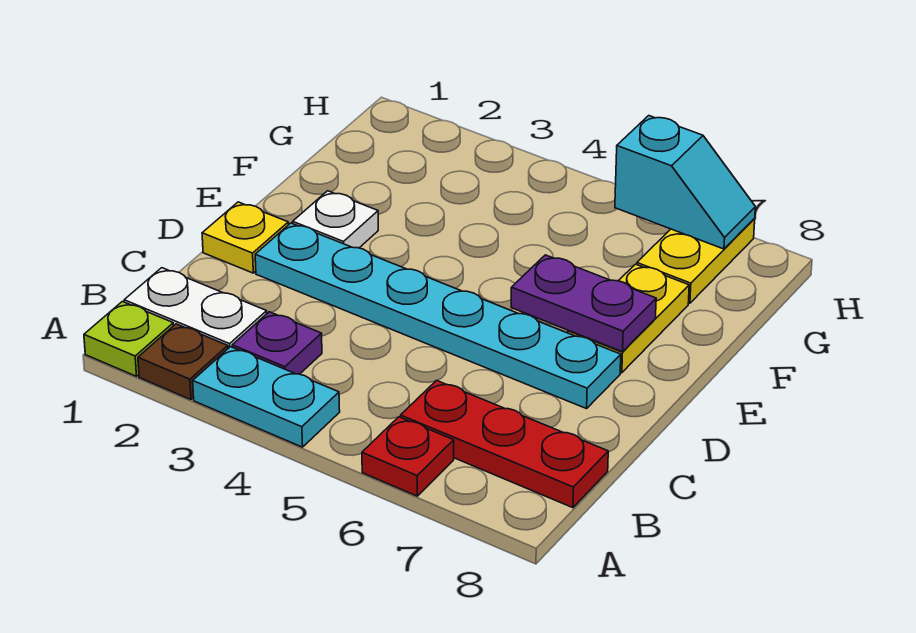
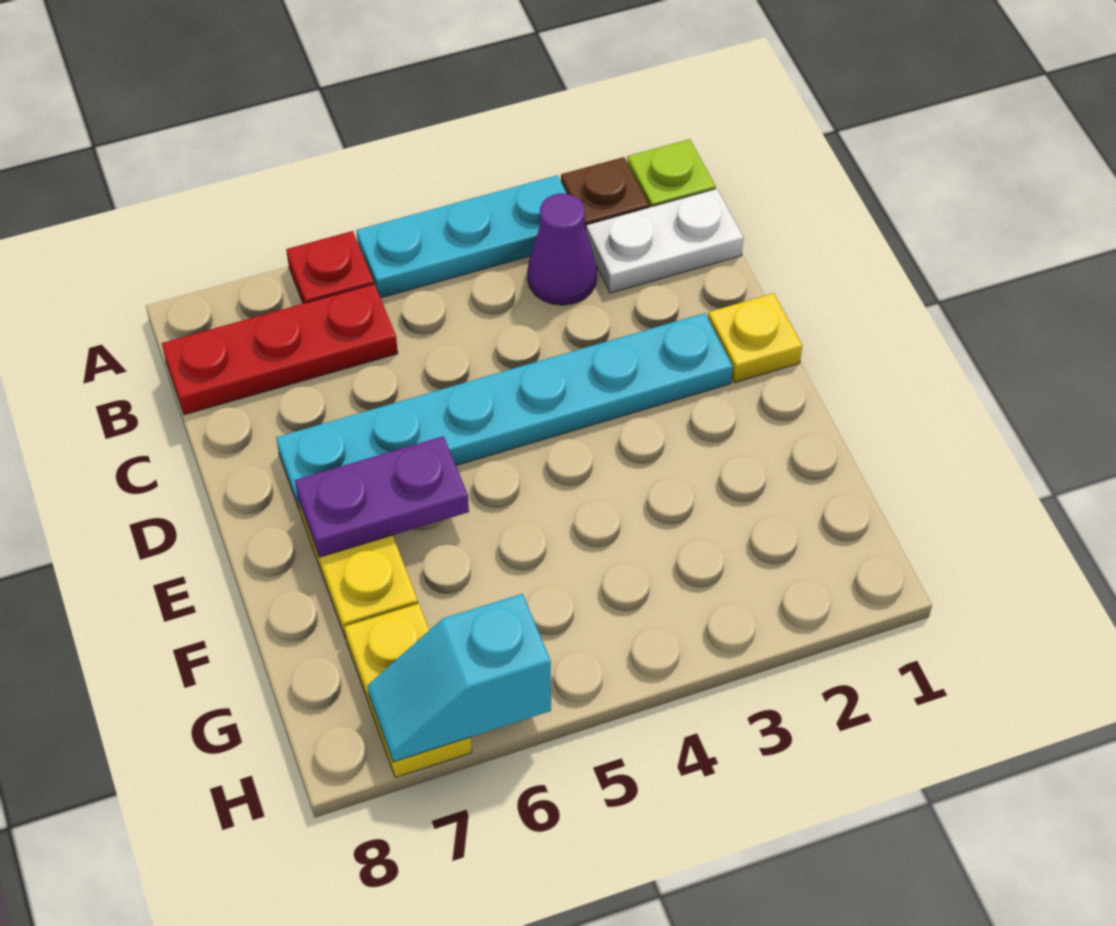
cyan plate A3:A4 level 1 -> cyan plate A3:A5 level 1
purple plate B3 level 1 -> purple cone B3 level 1
white plate E2 level 1 -> none

